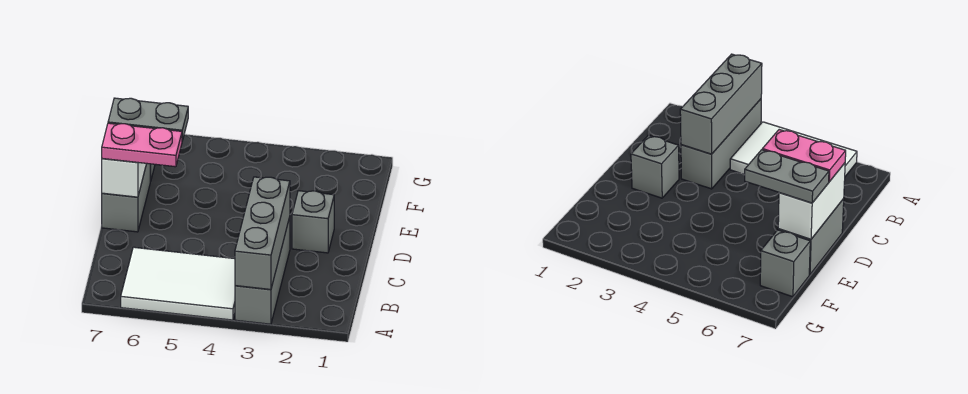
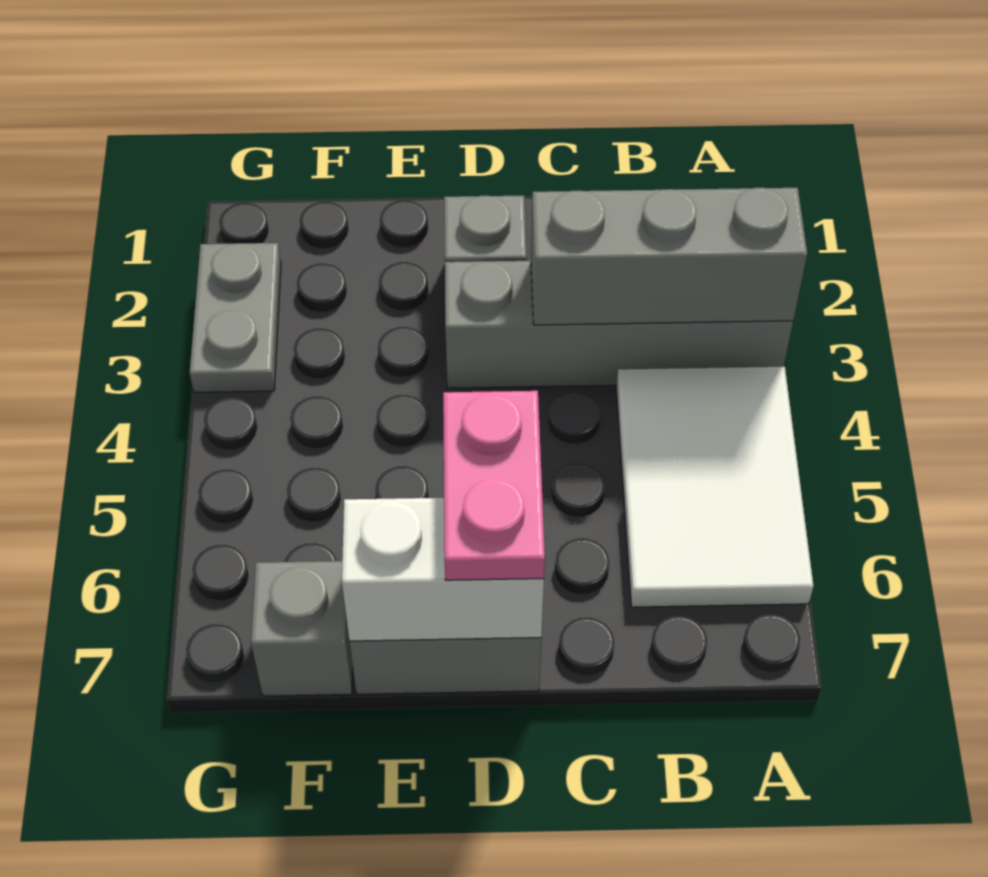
grey brick A3:C3 level 1 -> grey brick A3:D3 level 1
grey plate E6:E7 level 3 -> grey plate G2:G3 level 1

